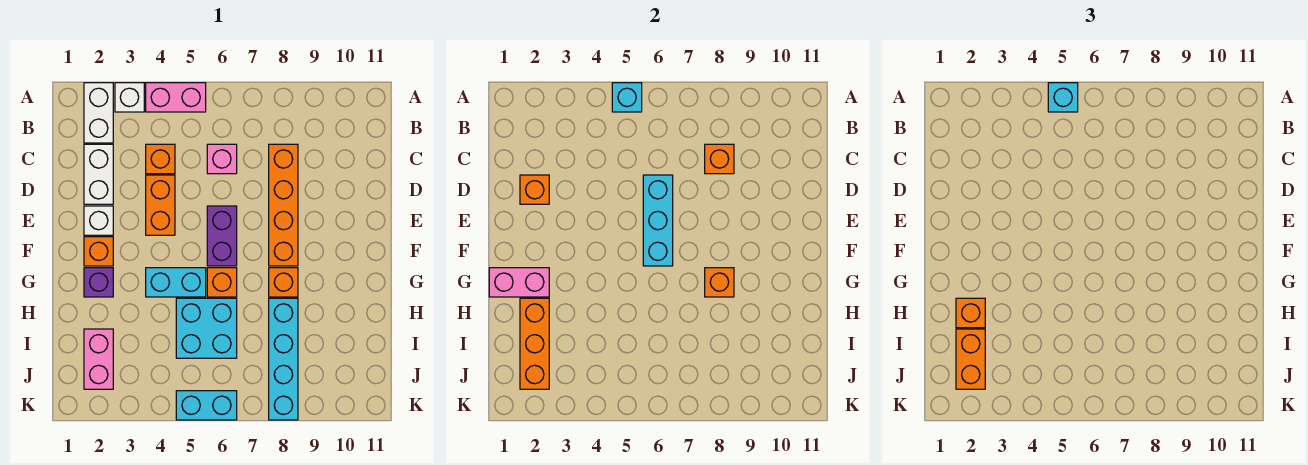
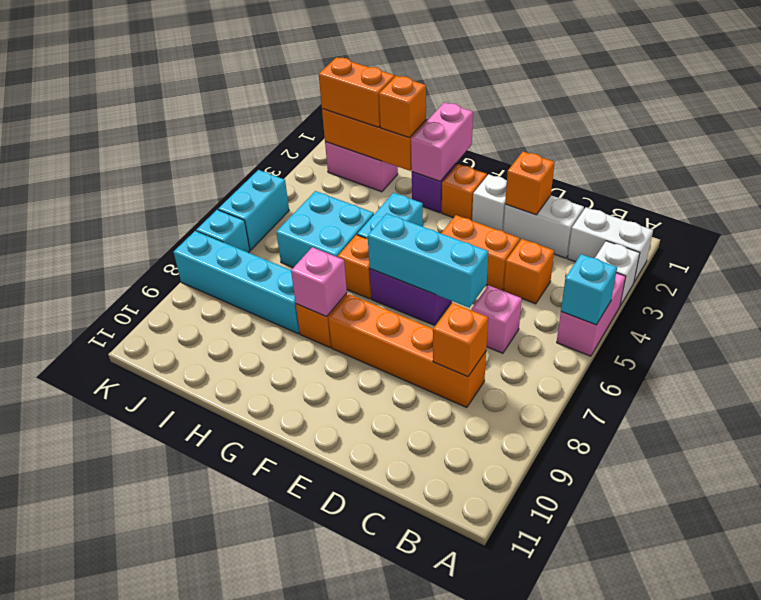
cyan brick A5 level 3 -> cyan brick K7 level 1
orange brick G8 level 2 -> pink brick G8 level 2

